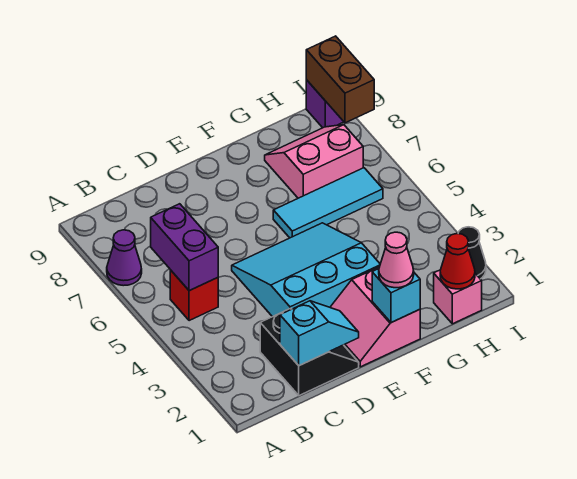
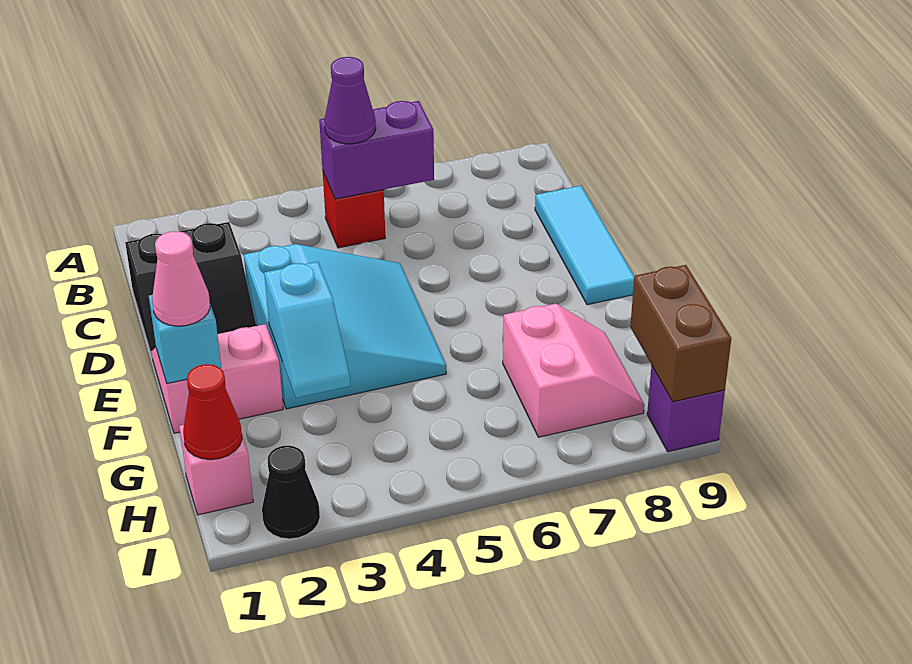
purple cone A7 level 1 -> purple cone B5 level 3
cyan slope C1:D1 level 2 top C -> cyan slope F3:G3 level 2 top F
cyan tile F6:H6 level 1 -> cyan tile C9:E9 level 1
brown brick I8:I9 level 2 -> brown brick H9:I9 level 2

